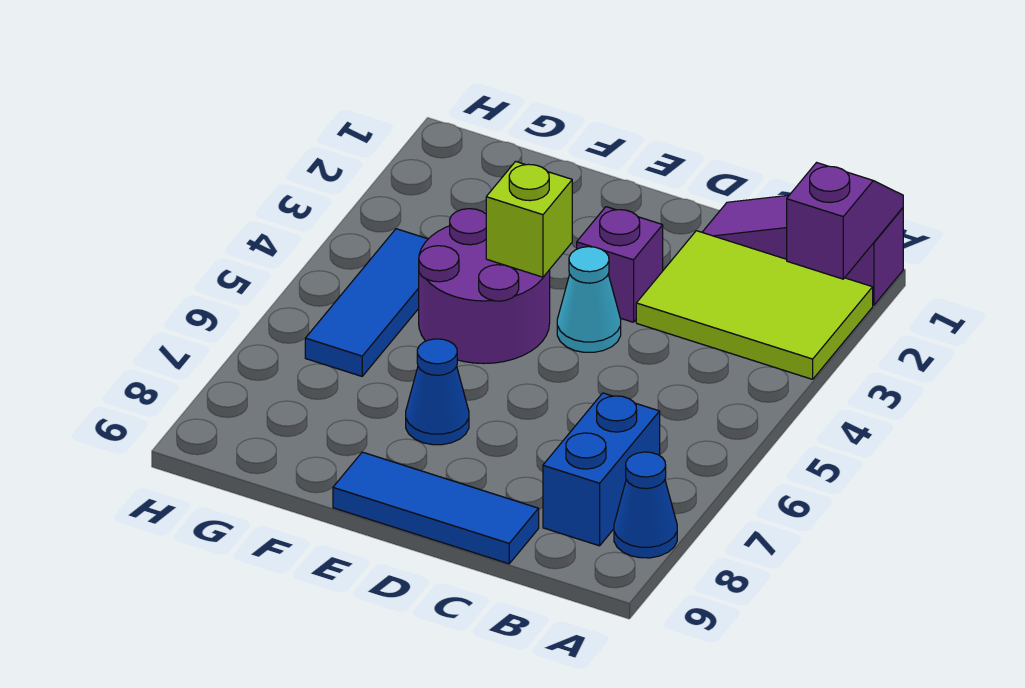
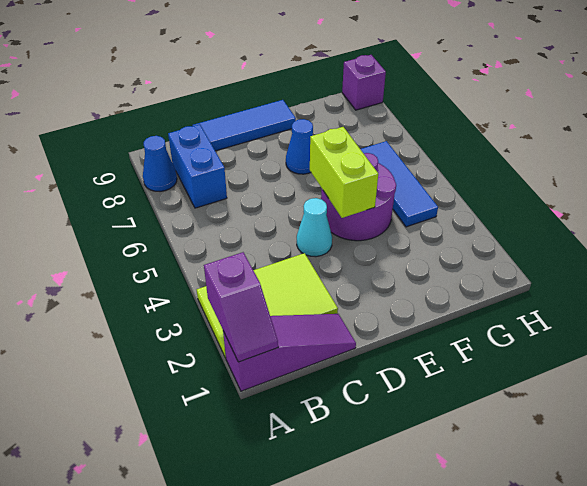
purple brick D3 level 1 -> purple brick H9 level 1
lime brick E4 level 2 -> lime brick E4:E5 level 2

